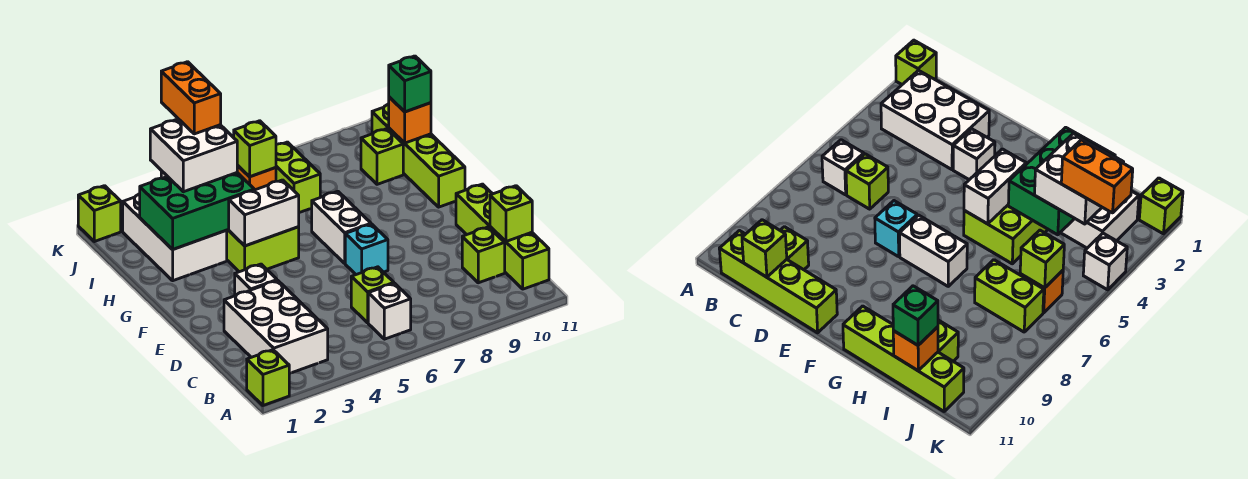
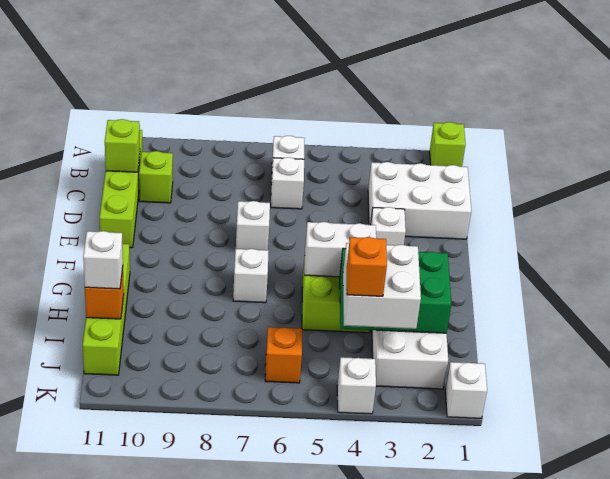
white brick B2:D3 level 1 -> white brick C1:D3 level 1
lime brick C6 level 1 -> white brick C6 level 1
cyan brick E7 level 1 -> white brick E7 level 1
white brick F7:G7 level 1 -> white brick G7 level 1
lime brick I7:J7 level 1 -> none
lime brick I10 level 1 -> none
green brick I11 level 3 -> white brick I11 level 3
orange brick J4:K4 level 4 -> orange brick J4 level 4
lime brick J6 level 2 -> none
lime brick K1 level 1 -> white brick K1 level 1

